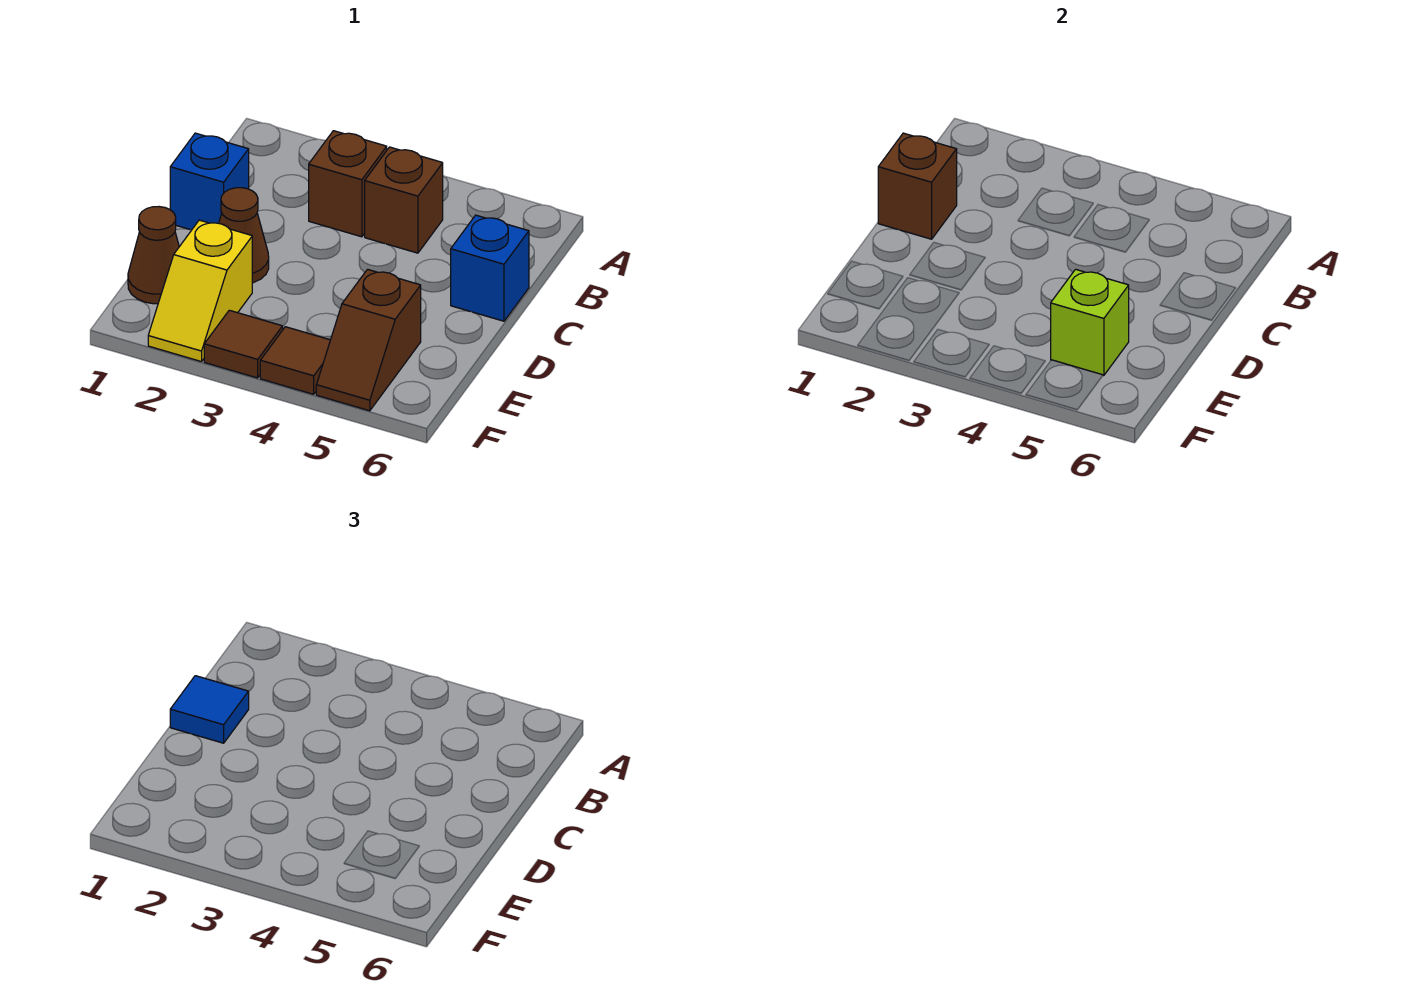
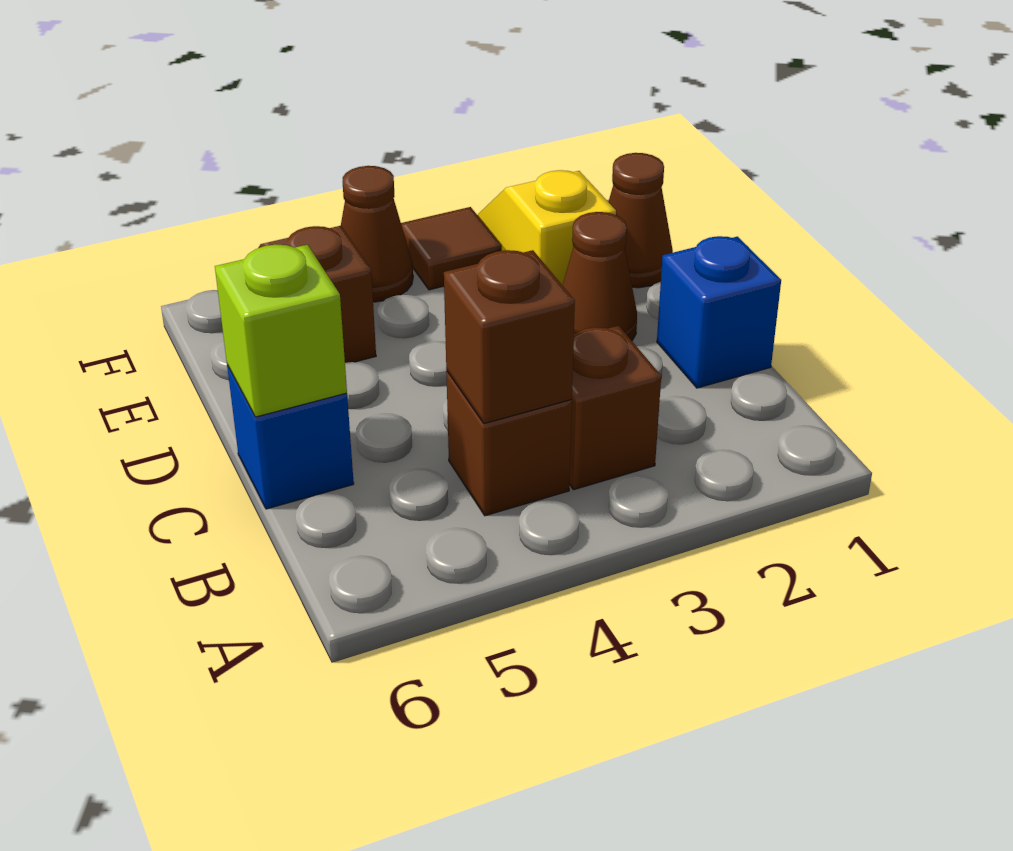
brown brick C1 level 2 -> brown brick B4 level 2
blue tile C1 level 3 -> none
lime brick E5 level 2 -> lime brick C6 level 2
brown tile F4 level 1 -> brown cone F4 level 1

